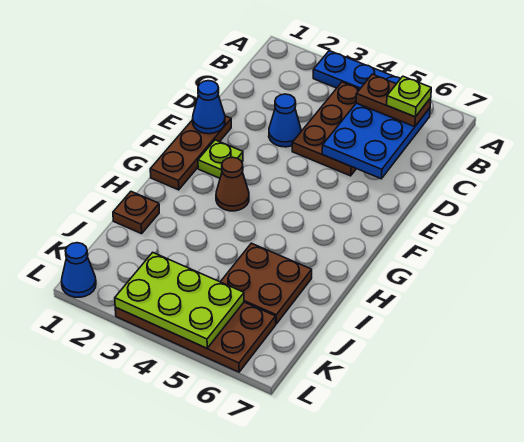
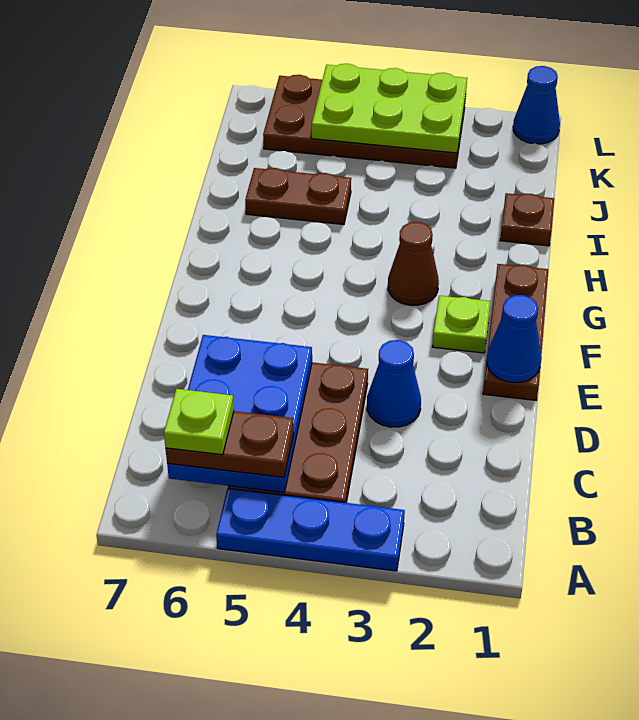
brown plate I5:J6 level 1 -> brown plate I5:I6 level 1

